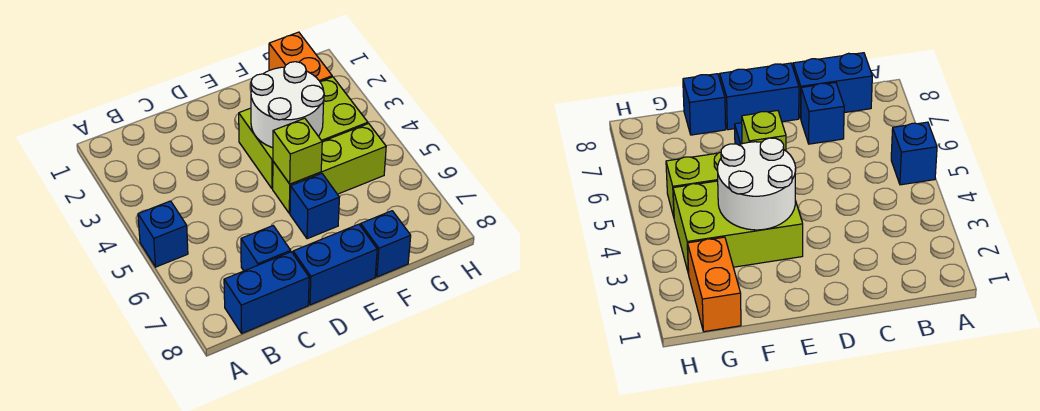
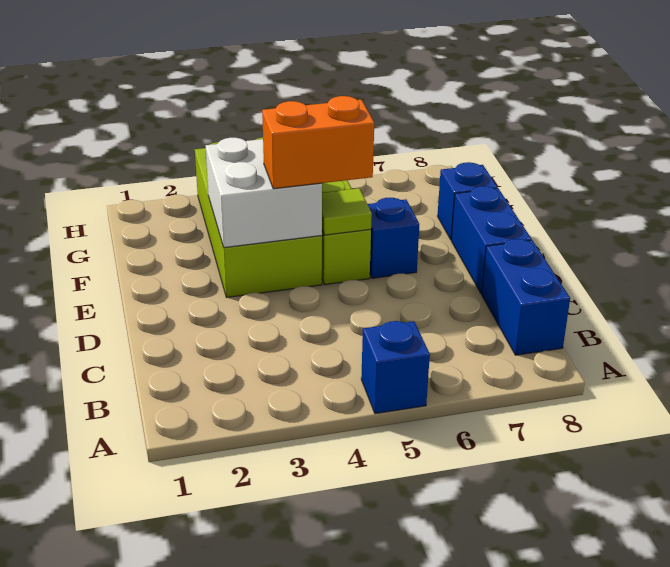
blue brick C7 level 1 -> none
lime brick E3:G4 level 1 -> lime brick E3:H4 level 1
white round brick E3:F4 level 2 -> white brick E3:F4 level 2
lime brick E5 level 2 -> lime tile E5 level 2
orange brick G1:G2 level 1 -> orange brick E4:E5 level 3

